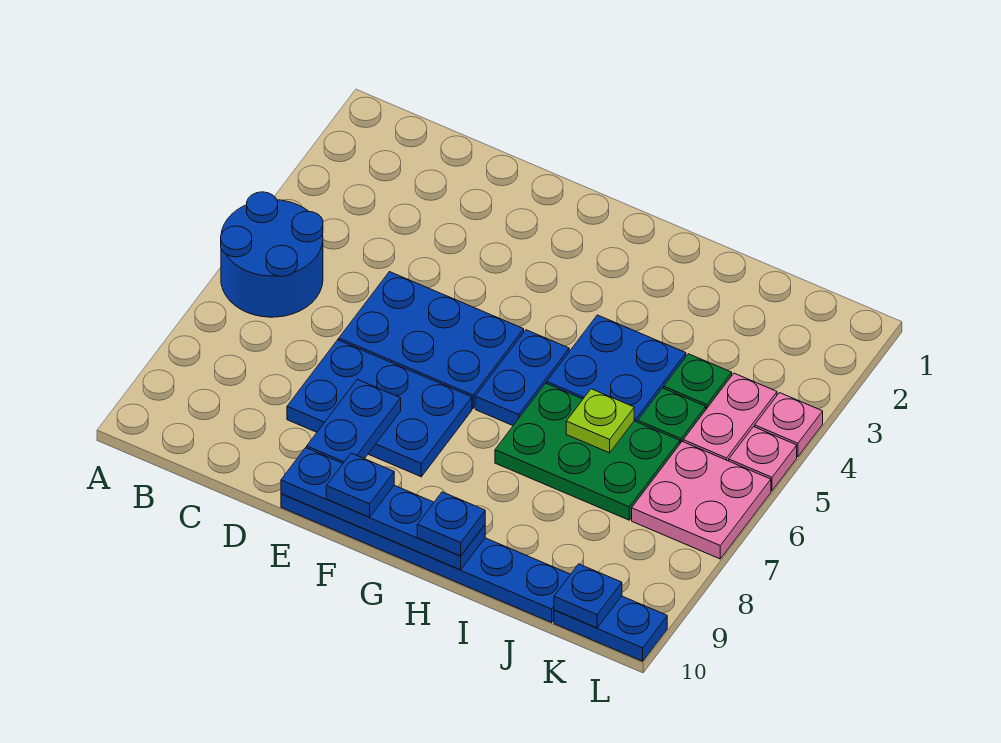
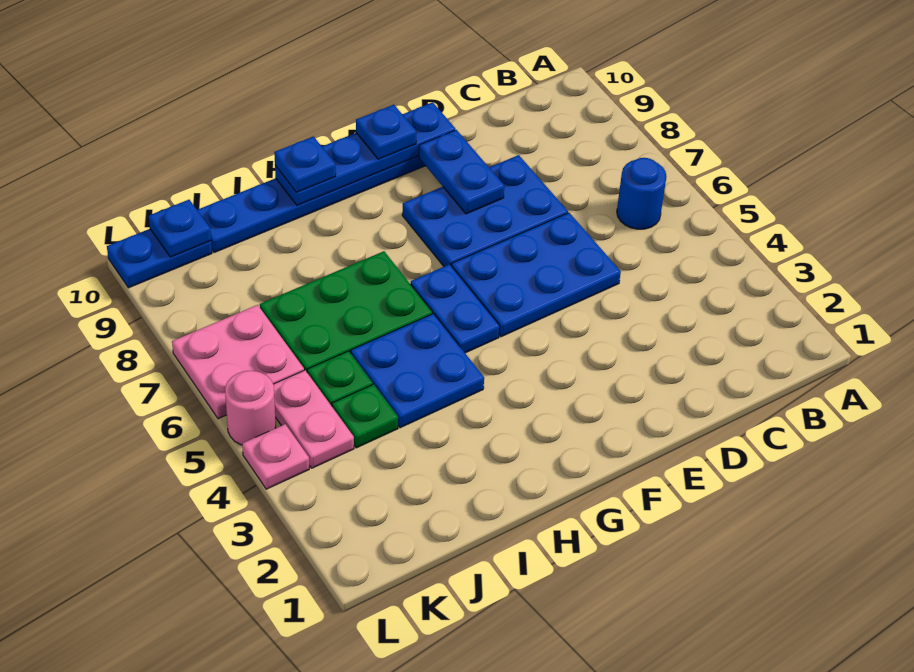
blue round brick A5:B6 level 1 -> blue round brick B6 level 1
lime plate I6 level 2 -> none
pink plate L5 level 1 -> pink round brick L5 level 1

